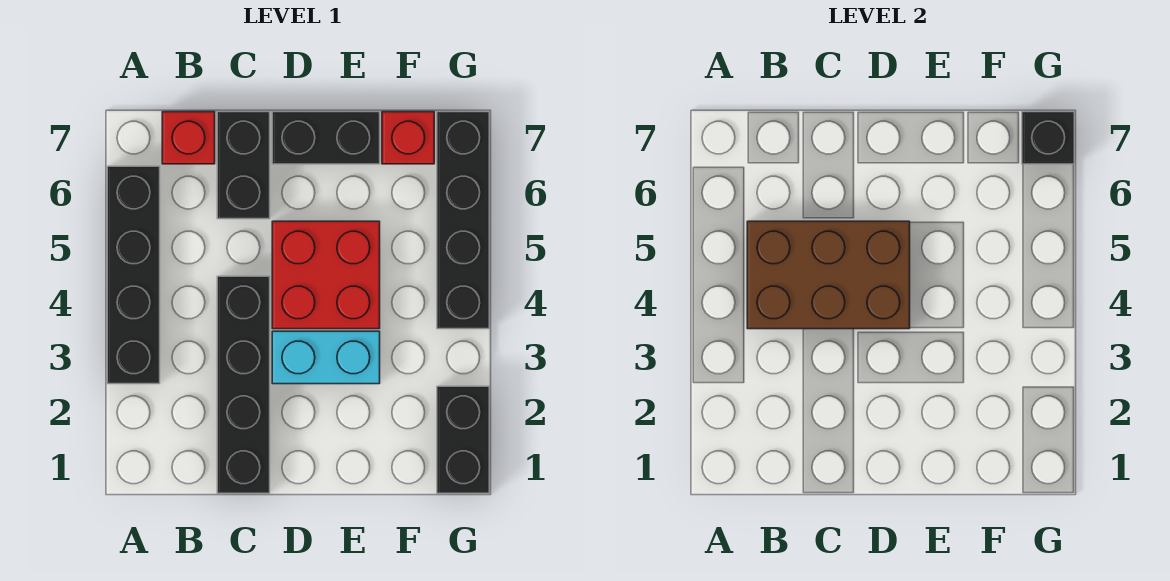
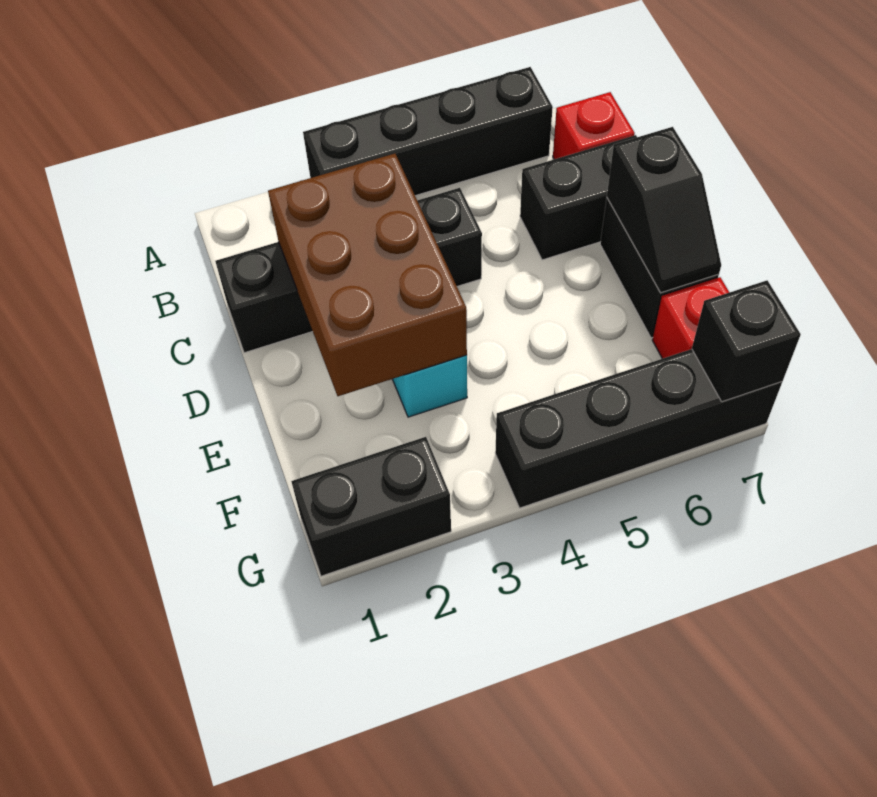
brown brick B4:D5 level 2 -> brown brick C2:E3 level 2
red brick D4:E5 level 1 -> none
none -> black slope D7:E7 level 2 top D

